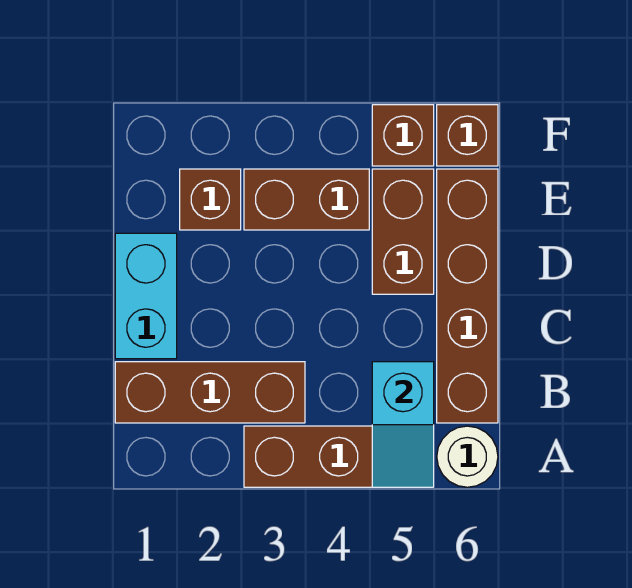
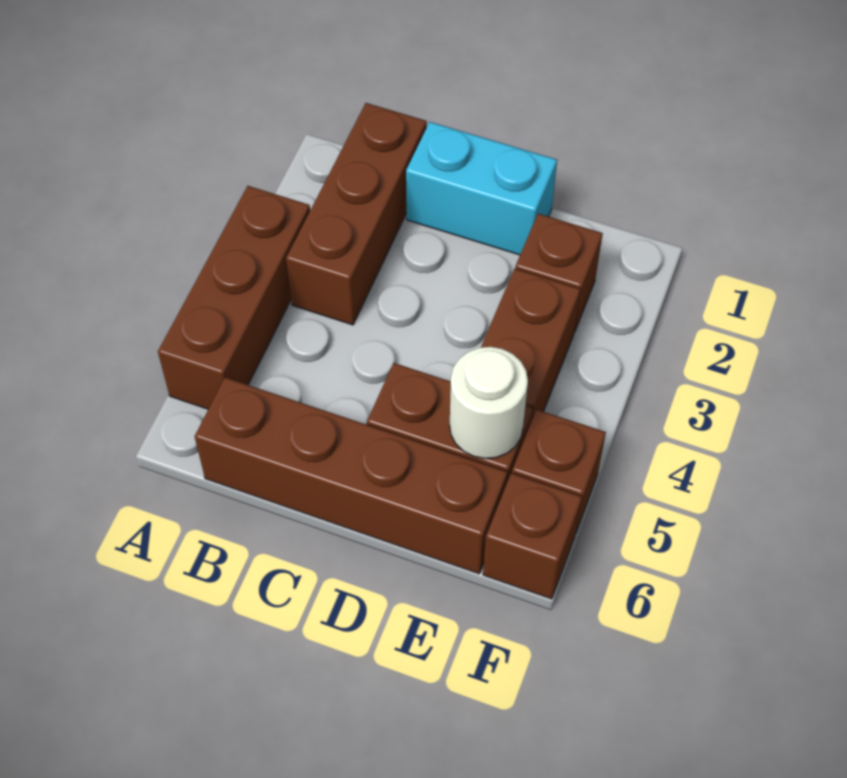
cyan slope A5:B5 level 2 top B -> none
white round brick A6 level 1 -> white round brick E5 level 2

